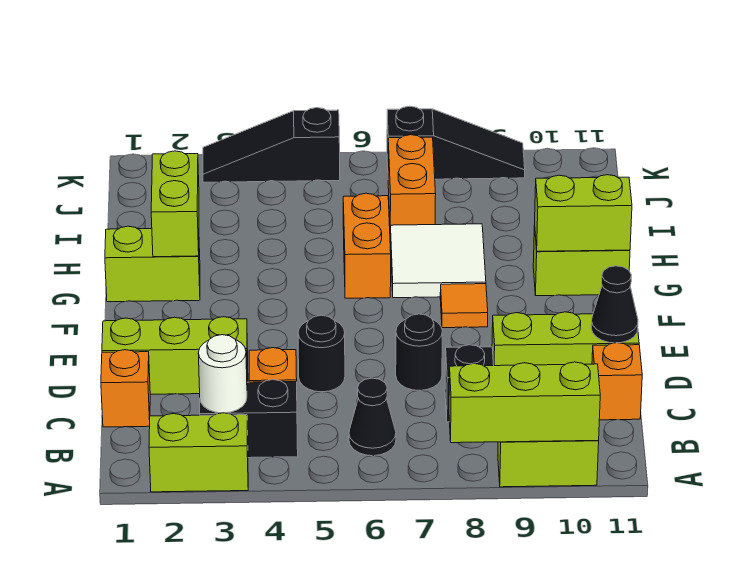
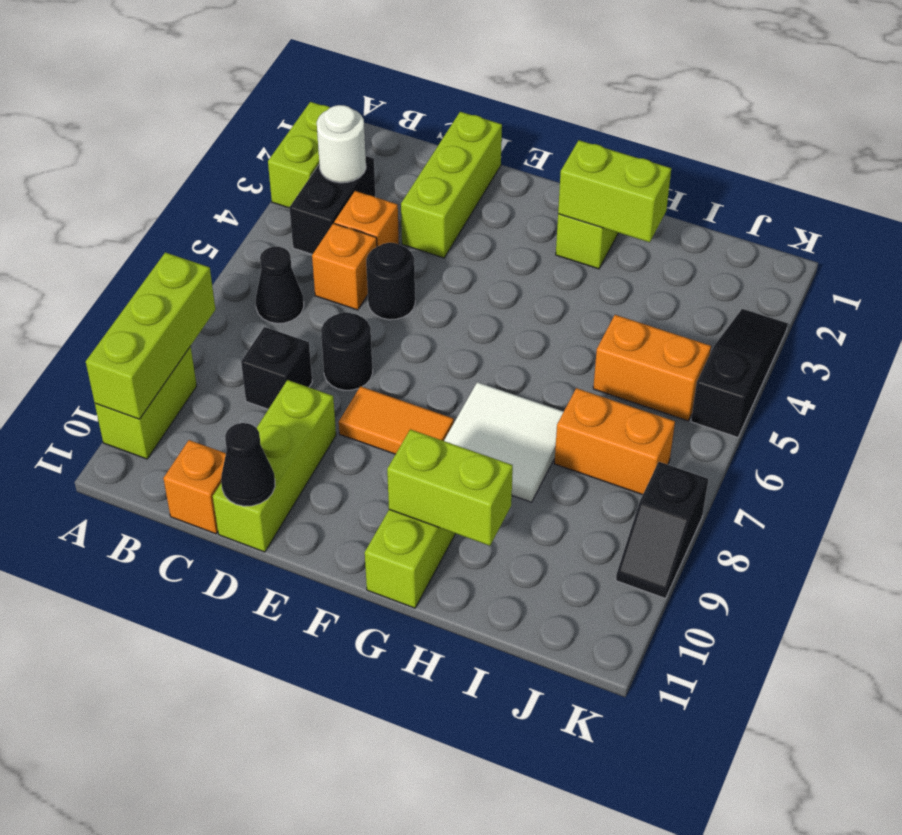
orange brick C1 level 1 -> orange brick C5 level 1
orange tile F8 level 1 -> orange tile E8:F8 level 1
orange brick G6:H6 level 1 -> orange brick I5:J5 level 1
lime brick G10:G11 level 2 -> lime brick G10:H10 level 2
black slope K7:K9 level 1 top 7 -> black slope K8:K9 level 1 top 8

